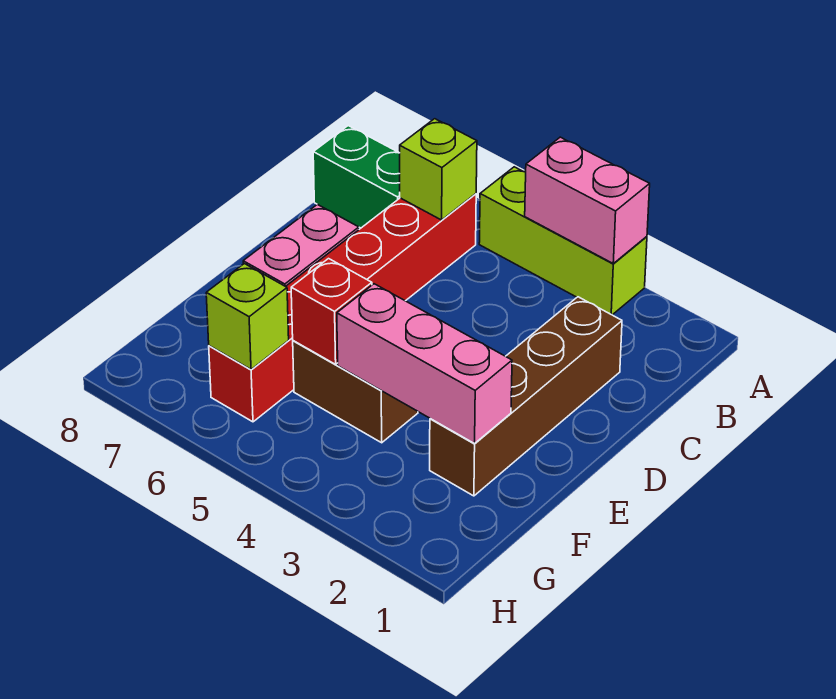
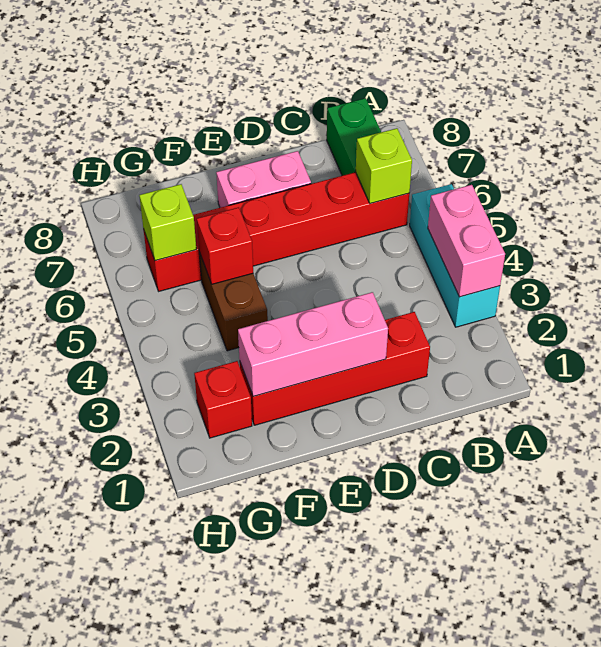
lime brick A3:A5 level 1 -> cyan brick A3:A5 level 1
brown brick C2:F2 level 1 -> red brick C2:F2 level 1
pink brick F2:F4 level 2 -> pink brick D2:F2 level 2
none -> red brick G2 level 1

